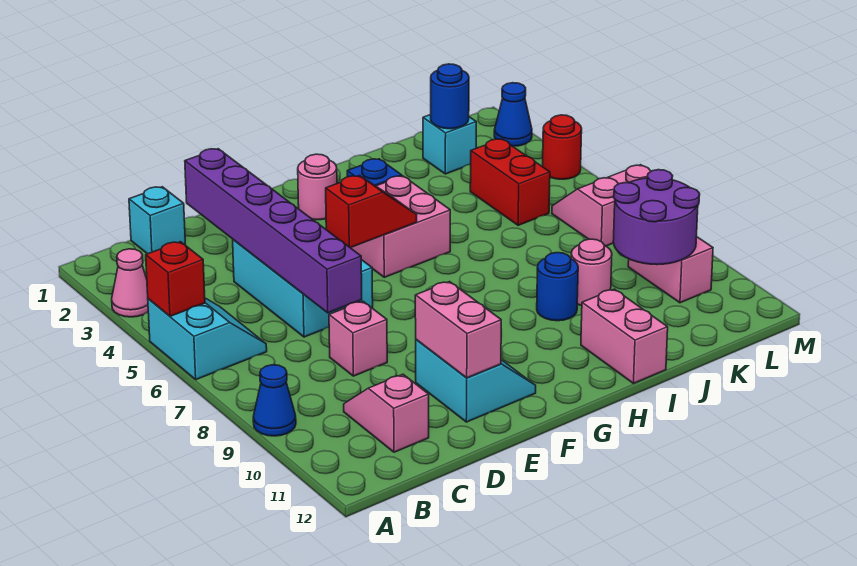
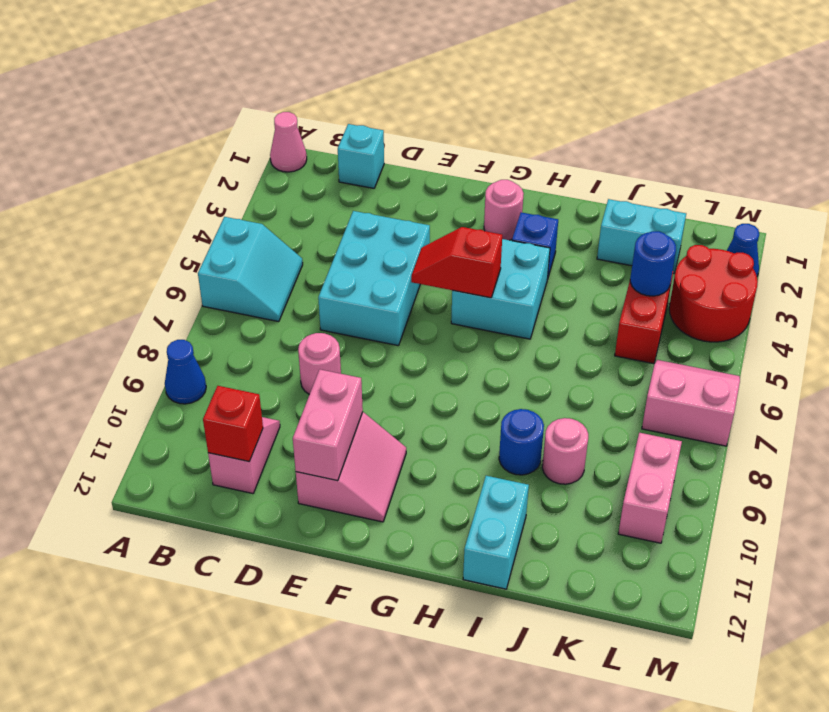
pink cone A3 level 1 -> pink cone A1 level 1
red brick A5 level 2 -> red brick C11 level 2
purple brick D2:D7 level 2 -> none
pink brick D8 level 1 -> pink round brick D8 level 1
cyan slope E10:F11 level 1 top E -> pink slope E10:F11 level 1 top E
red slope F5:G5 level 2 top F -> red slope F5:G5 level 2 top G
pink brick G4:H5 level 1 -> cyan brick G4:H5 level 1
pink brick I11:I12 level 1 -> cyan brick I11:I12 level 1
cyan brick K2 level 1 -> cyan brick J2:K2 level 1
blue round brick K2 level 2 -> blue round brick K4 level 2
purple round brick K9:L10 level 2 -> none
red round brick M4 level 1 -> red round brick L3:M4 level 1

